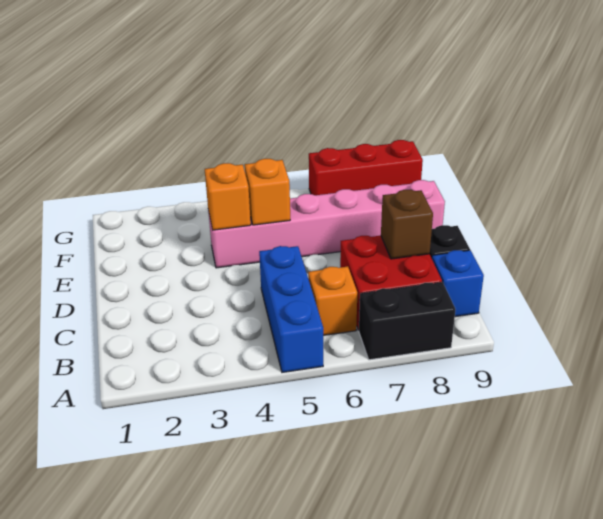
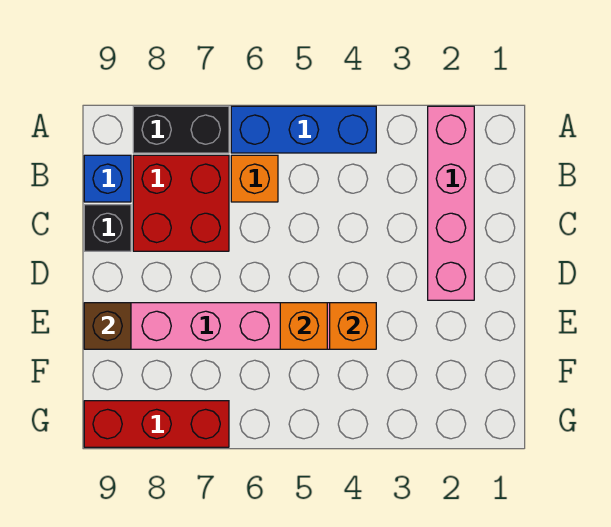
none -> pink brick A2:D2 level 1
blue brick A5:C5 level 1 -> blue brick A4:A6 level 1
brown brick C8 level 2 -> brown brick E9 level 2

